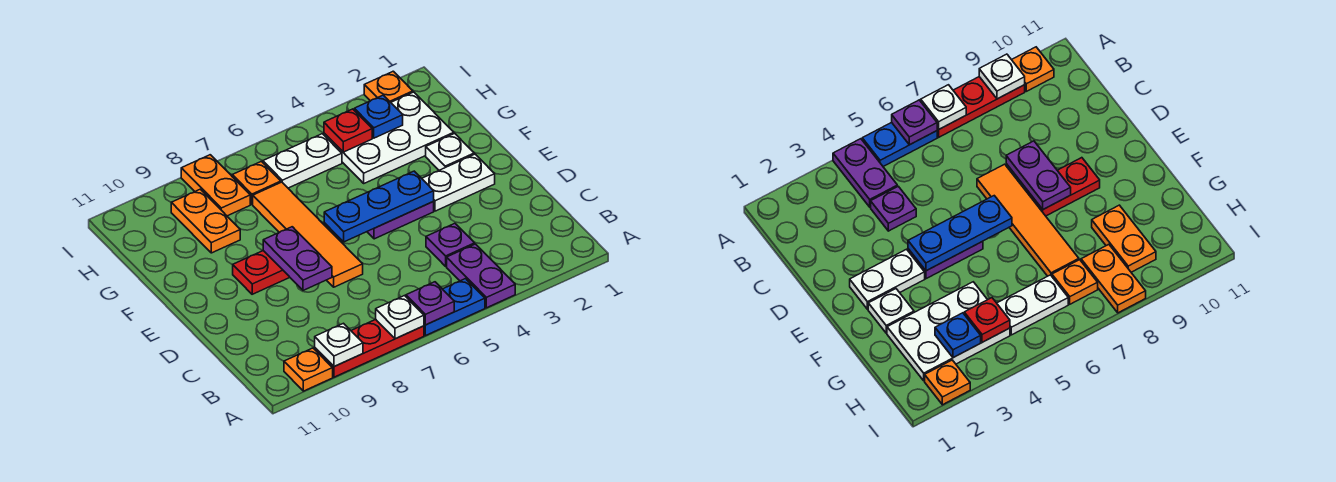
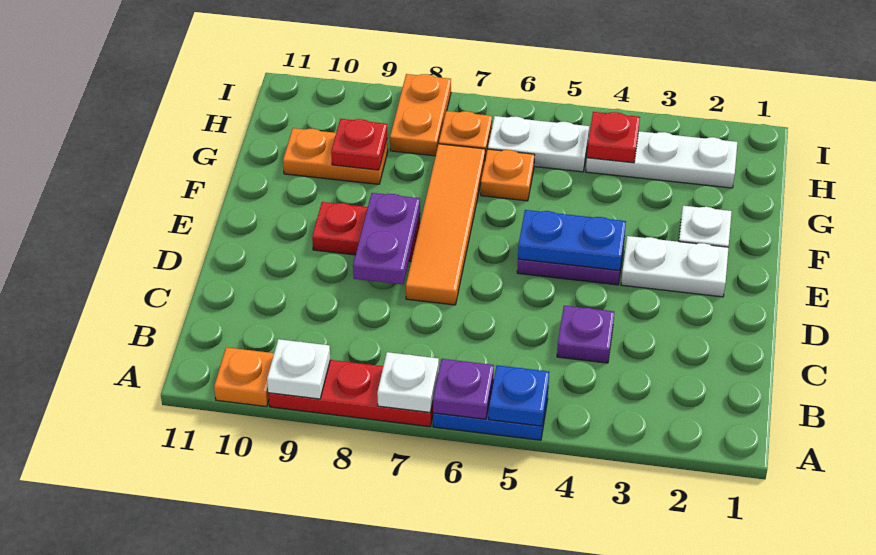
purple plate A4:B4 level 1 -> none
blue plate E4:E6 level 2 -> blue plate E4:E5 level 2
white plate G2:H4 level 1 -> white plate H2:H4 level 1
orange plate G9:H9 level 1 -> orange plate G9:G10 level 1
none -> red plate G9 level 2
blue plate H3 level 2 -> blue plate A5 level 2
orange plate I2 level 1 -> orange plate G6 level 1

